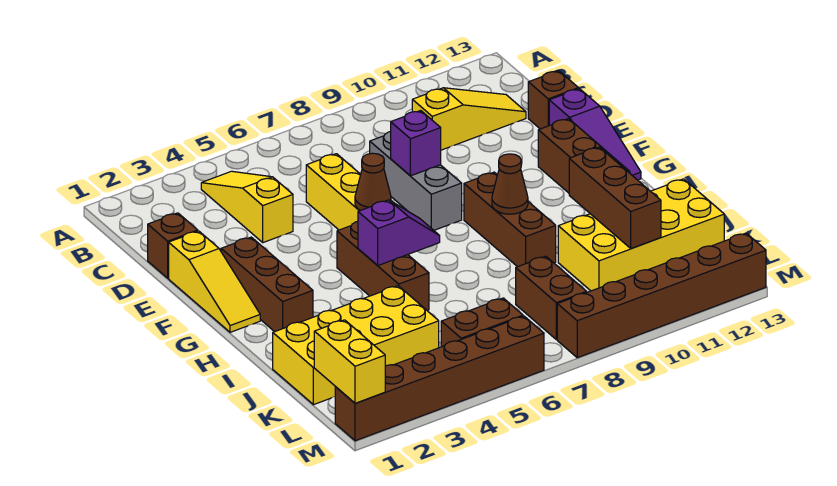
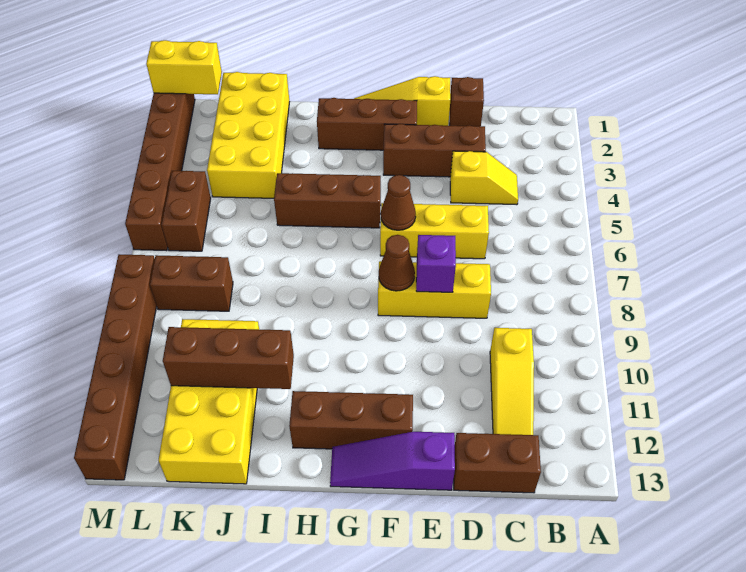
yellow slope B4:D4 level 1 top D -> yellow slope C4:D4 level 1 top D
grey brick D8:F8 level 1 -> yellow brick D8:F8 level 1
brown brick D13 level 1 -> brown brick C13:D13 level 1
brown brick G9:I9 level 1 -> brown brick D3:F3 level 1
purple slope H5:H6 level 2 top 5 -> none
brown cone H9 level 2 -> brown cone F8 level 2

